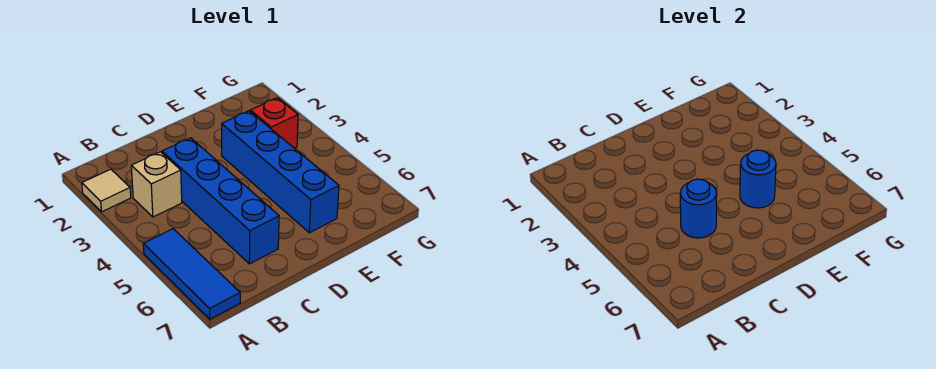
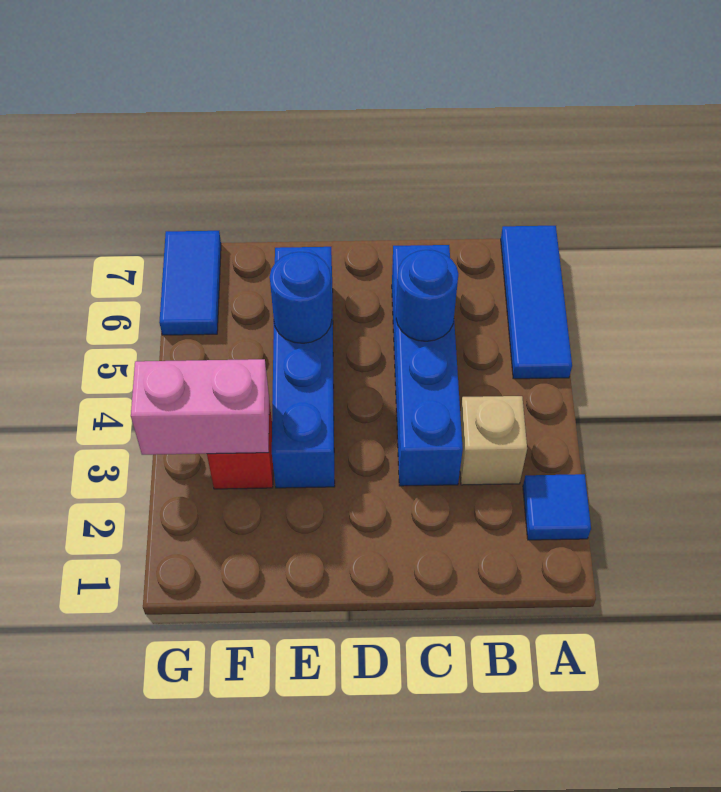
tan tile A2 level 1 -> blue tile A2 level 1
none -> pink brick F3:G3 level 2
none -> blue tile G6:G7 level 1

